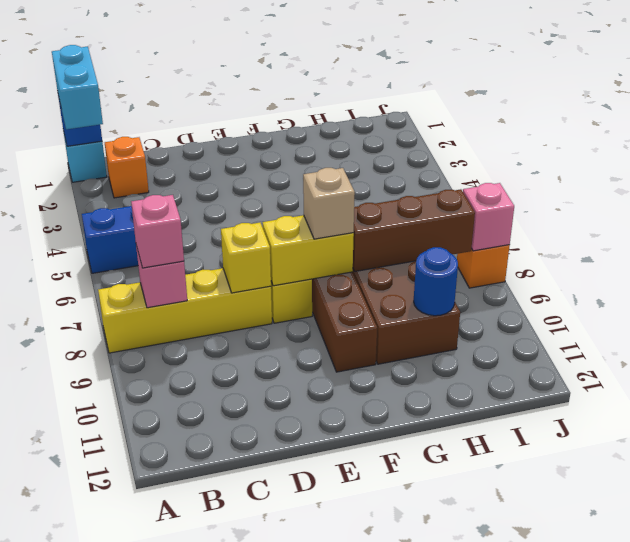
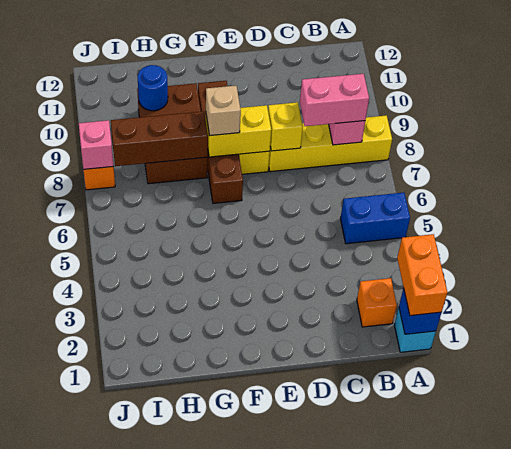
cyan brick A1:A2 level 3 -> orange brick A1:A2 level 3
pink brick B8 level 3 -> pink brick B8:C8 level 3

